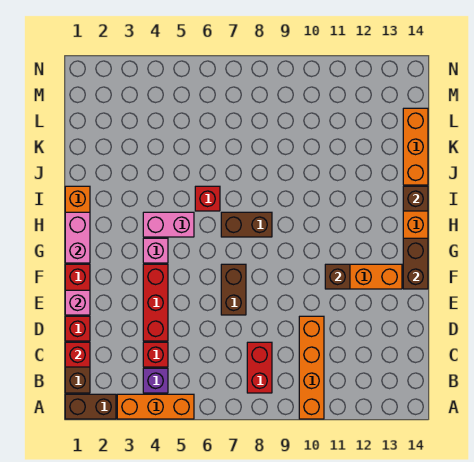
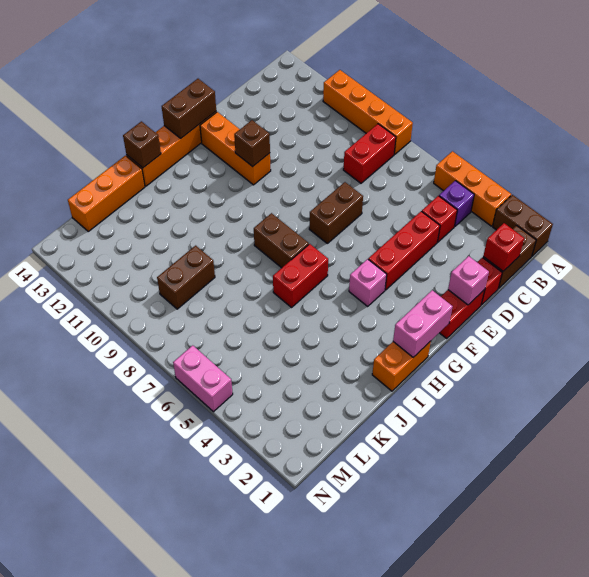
orange brick A10:D10 level 1 -> orange brick A8:A11 level 1
pink brick H4:H5 level 1 -> pink brick N5:N6 level 1
red brick I6 level 1 -> red brick H6:I6 level 1
none -> brown brick K9:L9 level 1

